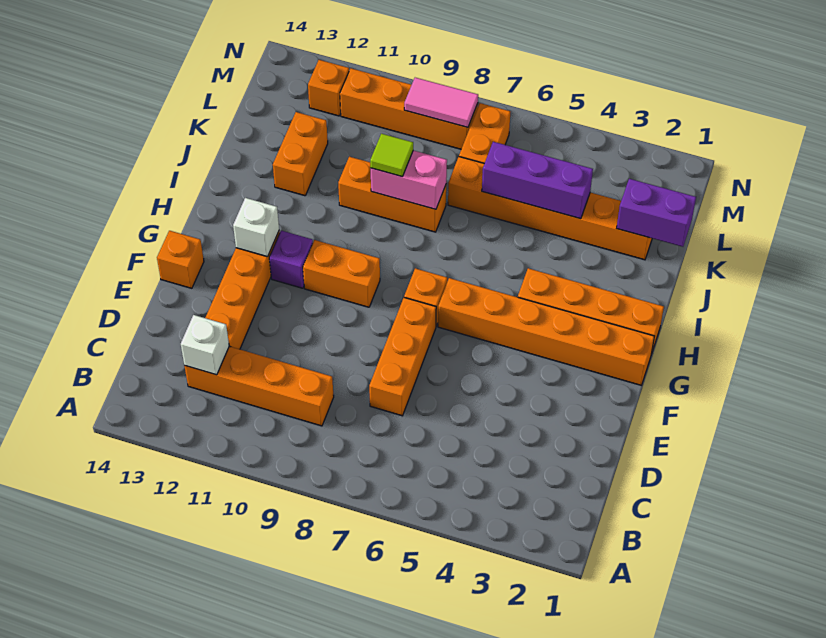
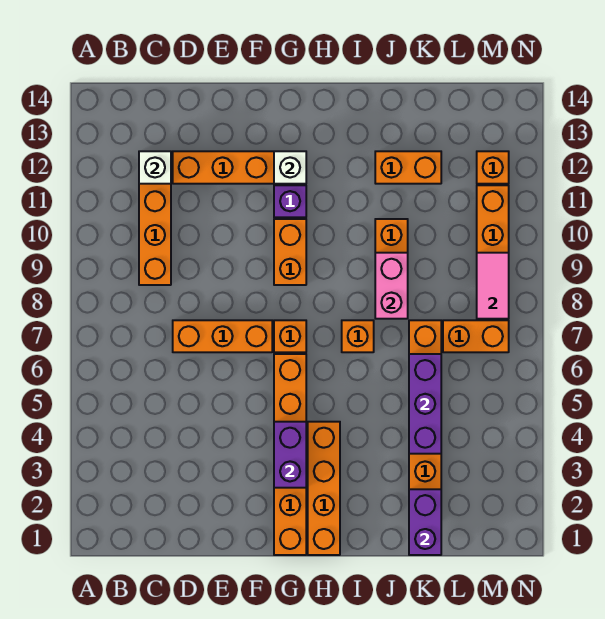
orange brick F14 level 1 -> orange brick I7 level 1
none -> purple brick G3:G4 level 2
lime tile J9 level 3 -> none

